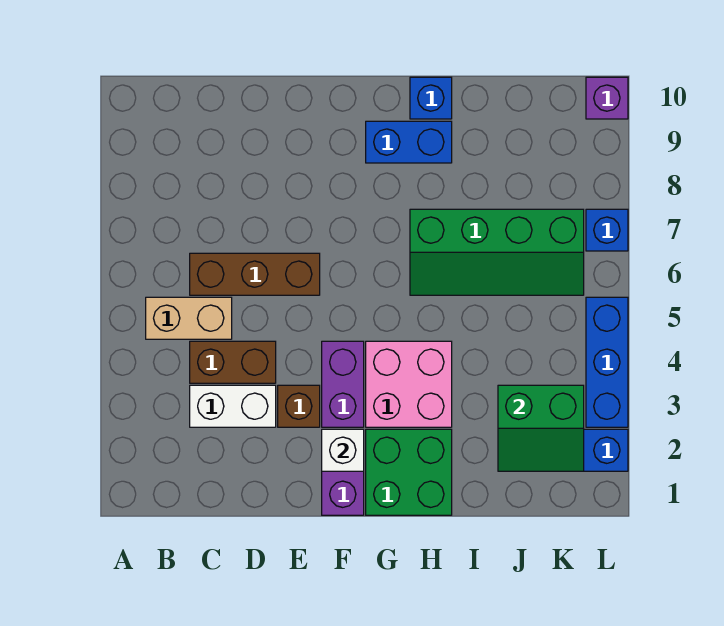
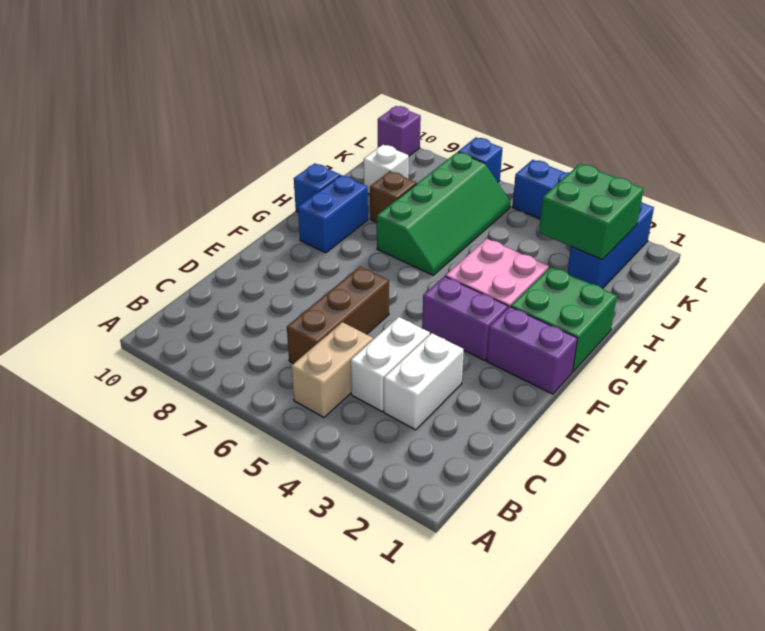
brown brick C4:D4 level 1 -> white brick C4:D4 level 1
brown brick E3 level 1 -> brown brick I8 level 1
white brick F2 level 2 -> white brick J9 level 1
green slope J2:K3 level 2 top 3 -> green brick J2:K3 level 2

